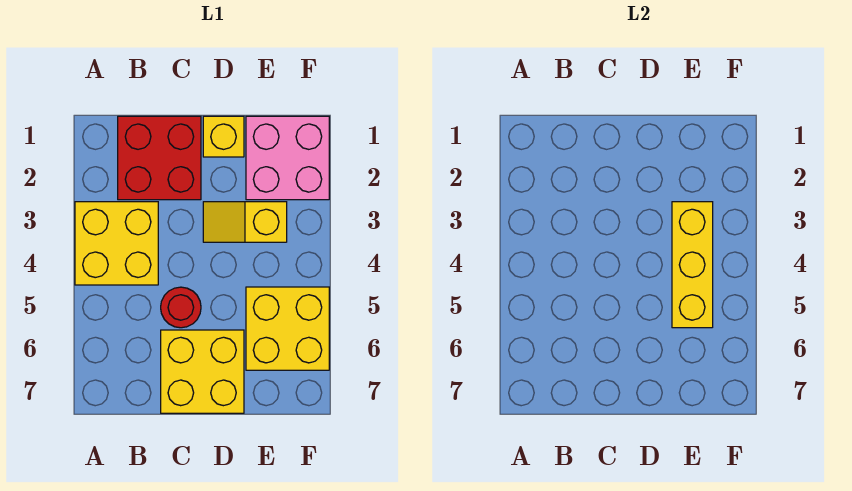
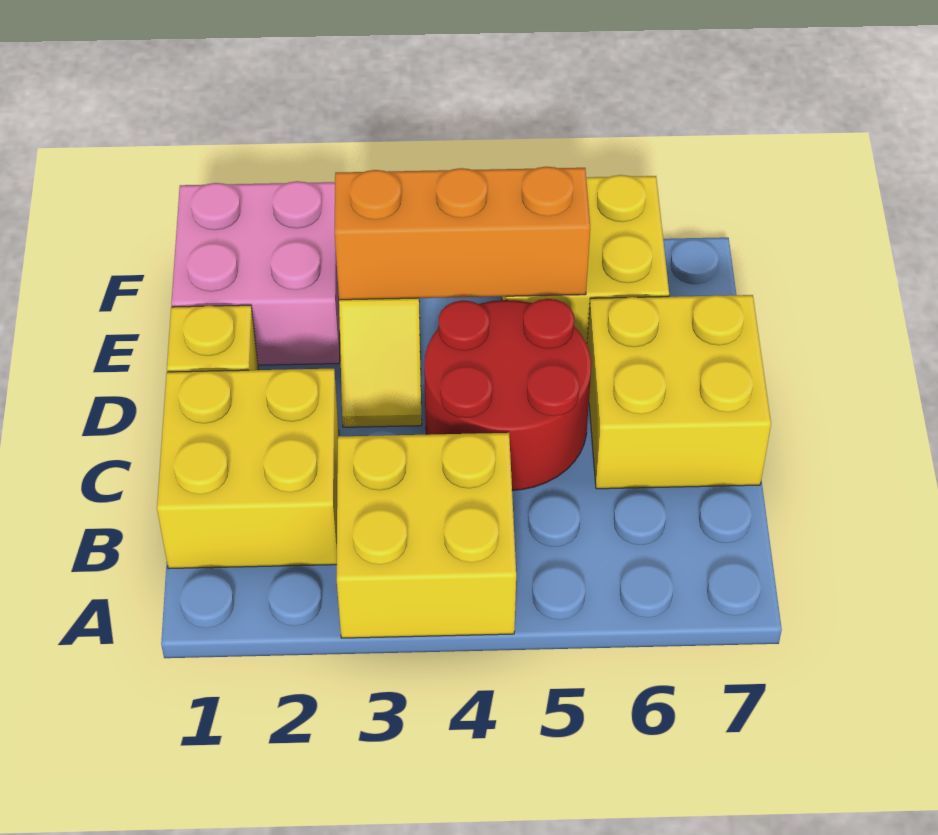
red brick B1:C2 level 1 -> yellow brick B1:C2 level 1
red round brick C5 level 1 -> red round brick C4:D5 level 1
yellow brick E3:E5 level 2 -> orange brick E3:E5 level 2

